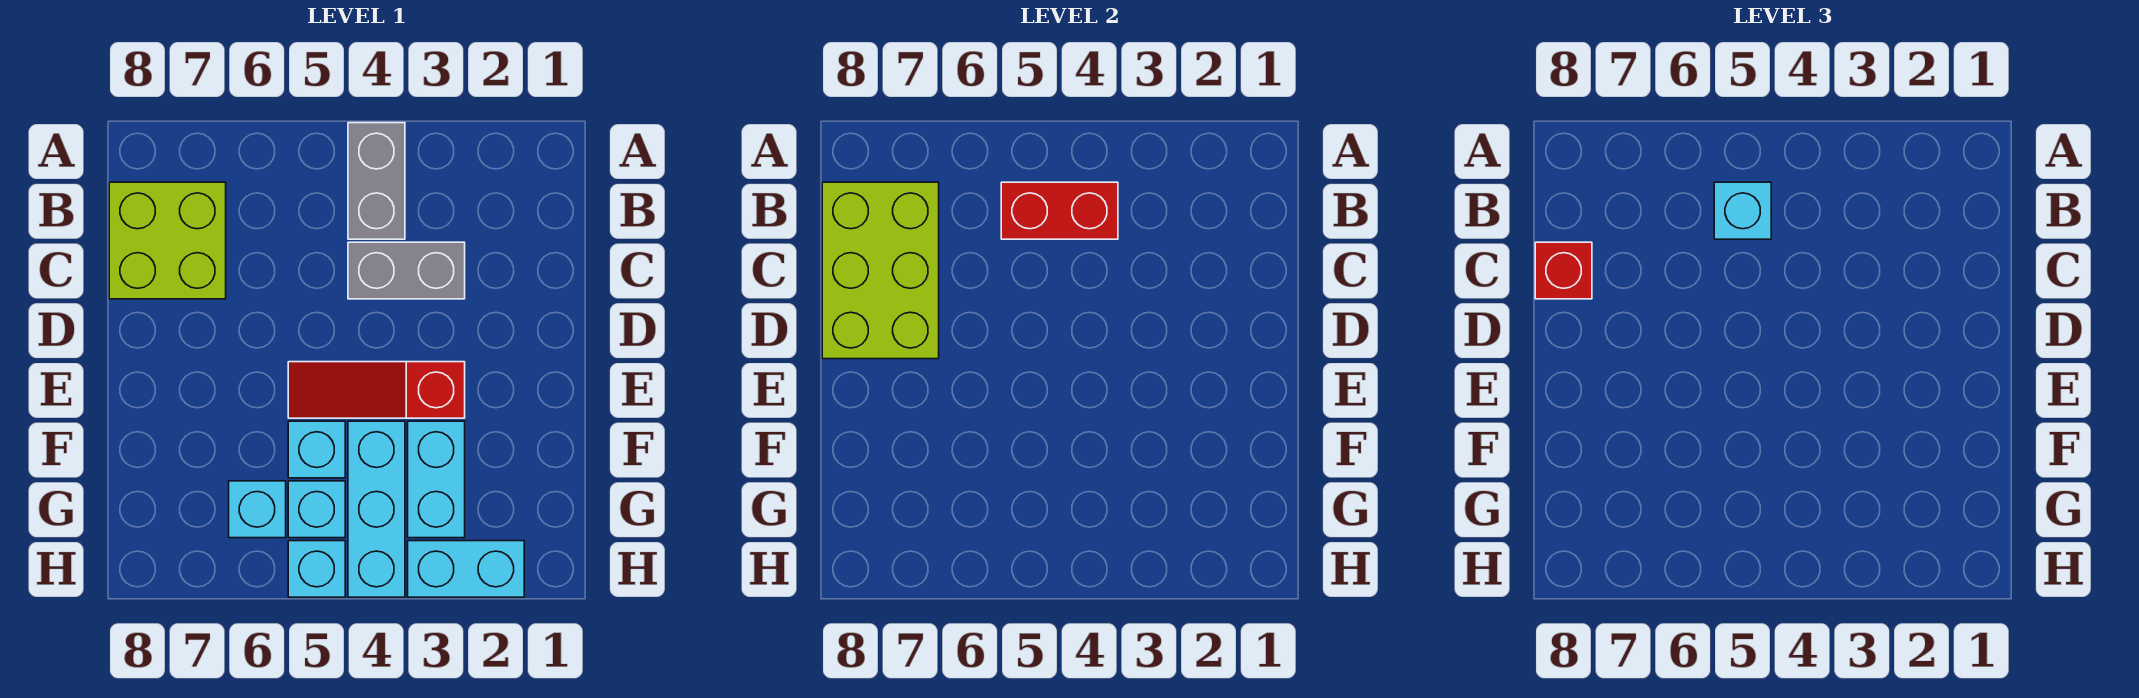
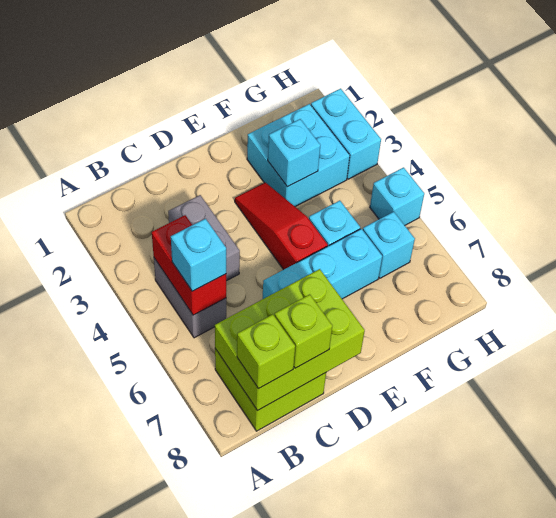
grey brick A4:B4 level 1 -> grey brick B4:B5 level 1
none -> lime brick B8 level 3
red brick C8 level 3 -> lime brick C8 level 3
red slope E3:E5 level 1 top 3 -> red slope E3:E5 level 1 top 5
cyan brick F3:G3 level 1 -> cyan brick F2:G3 level 1
cyan brick F4:H4 level 1 -> cyan brick D6:F6 level 1
cyan brick G5 level 1 -> cyan brick F3 level 2

